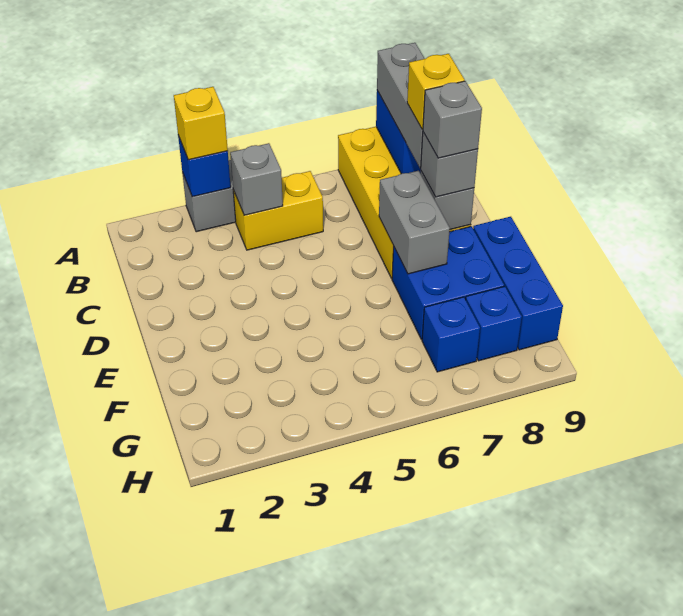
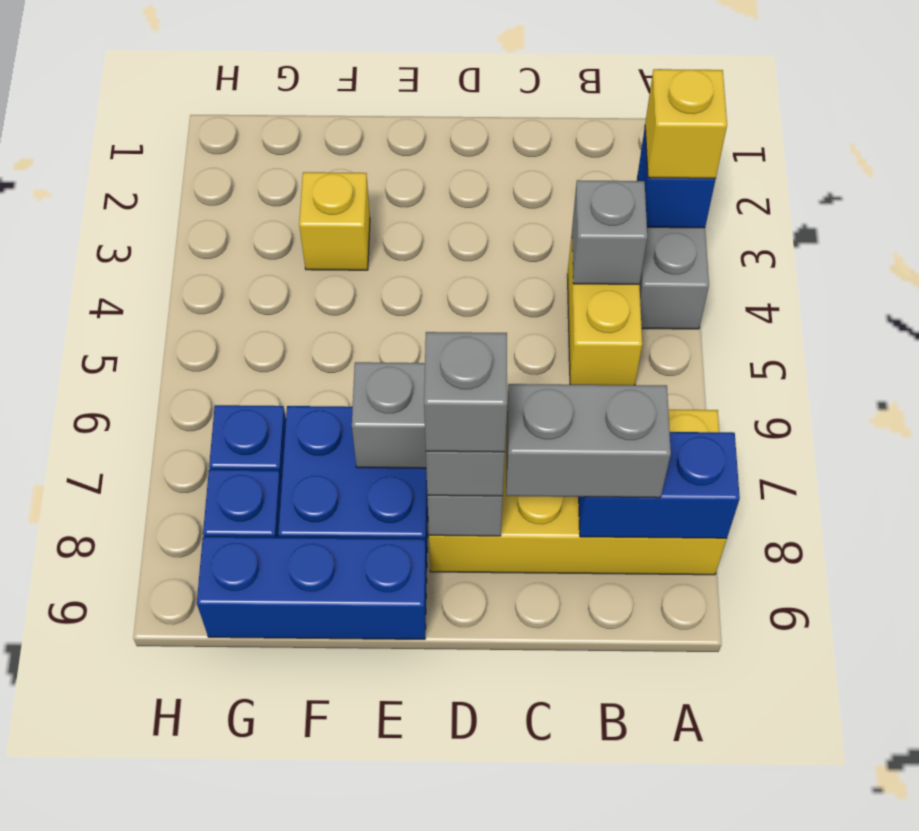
grey brick A8:C8 level 3 -> grey brick B8:C8 level 3
yellow brick C8 level 4 -> yellow brick F3 level 1

